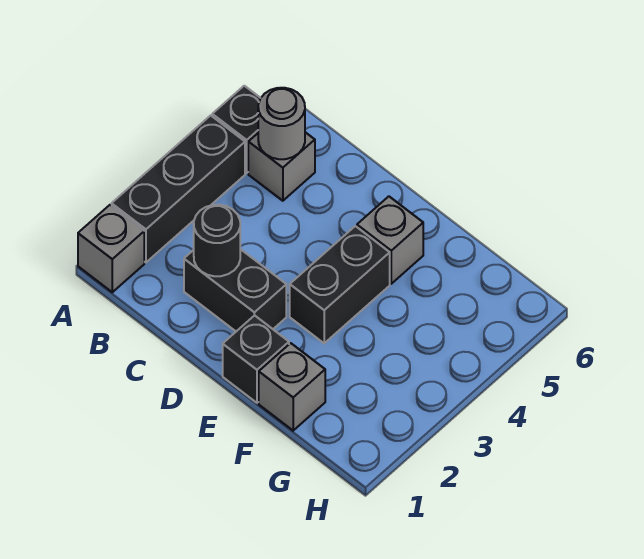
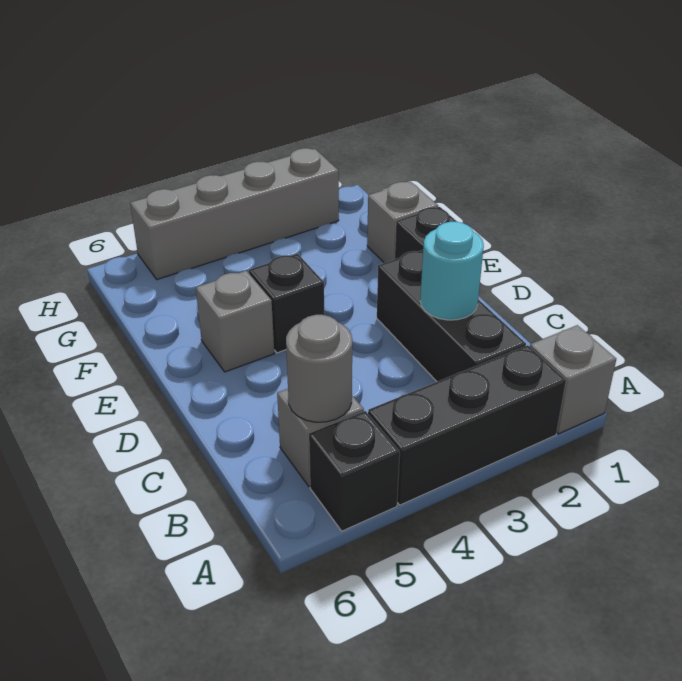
black brick C2:D2 level 1 -> black brick B2:D2 level 1
black round brick C2 level 2 -> cyan round brick C2 level 2
black brick E3:E4 level 1 -> black brick E4 level 1
none -> grey brick H2:H5 level 1

